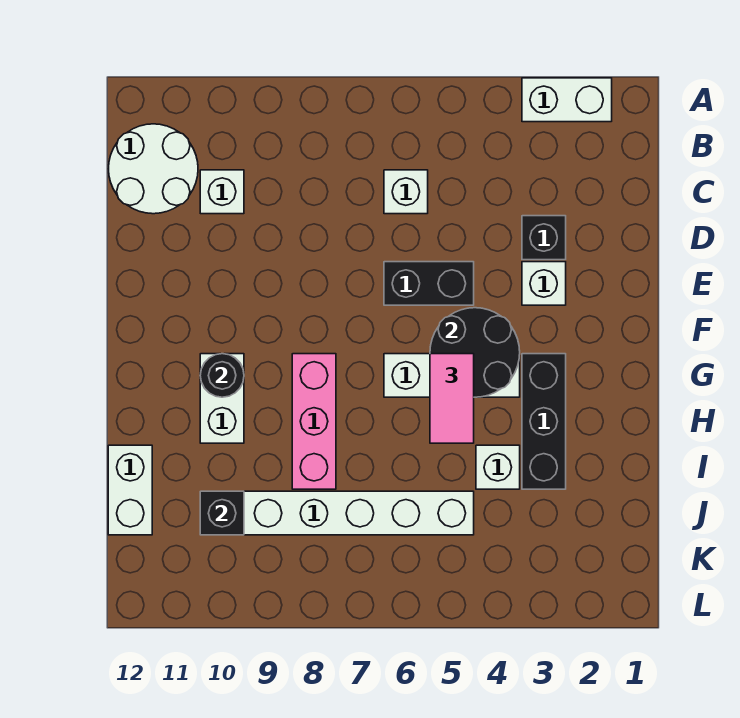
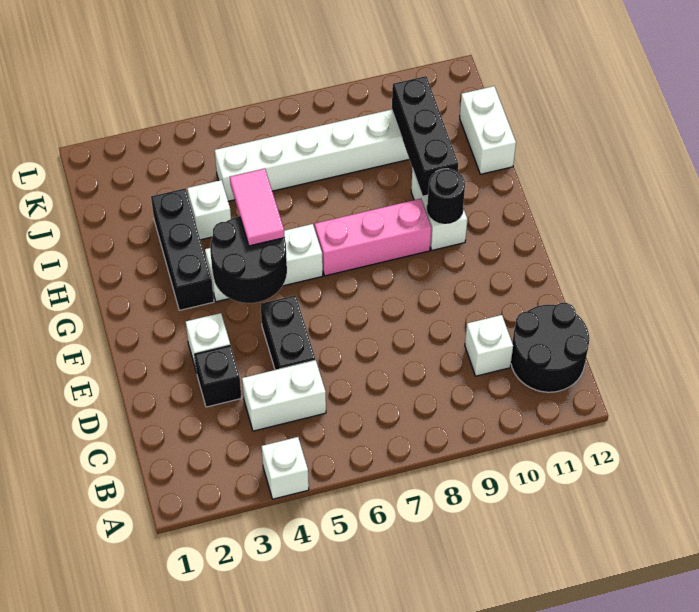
white brick A2:A3 level 1 -> white brick C4:C5 level 1
white round brick B11:C12 level 1 -> black round brick B11:C12 level 1
white brick C6 level 1 -> white brick A4 level 1
black brick E5:E6 level 1 -> black brick D5:E5 level 1
pink brick G8:I8 level 1 -> pink brick G7:G9 level 1
black brick J10 level 2 -> black brick H10:J10 level 2

